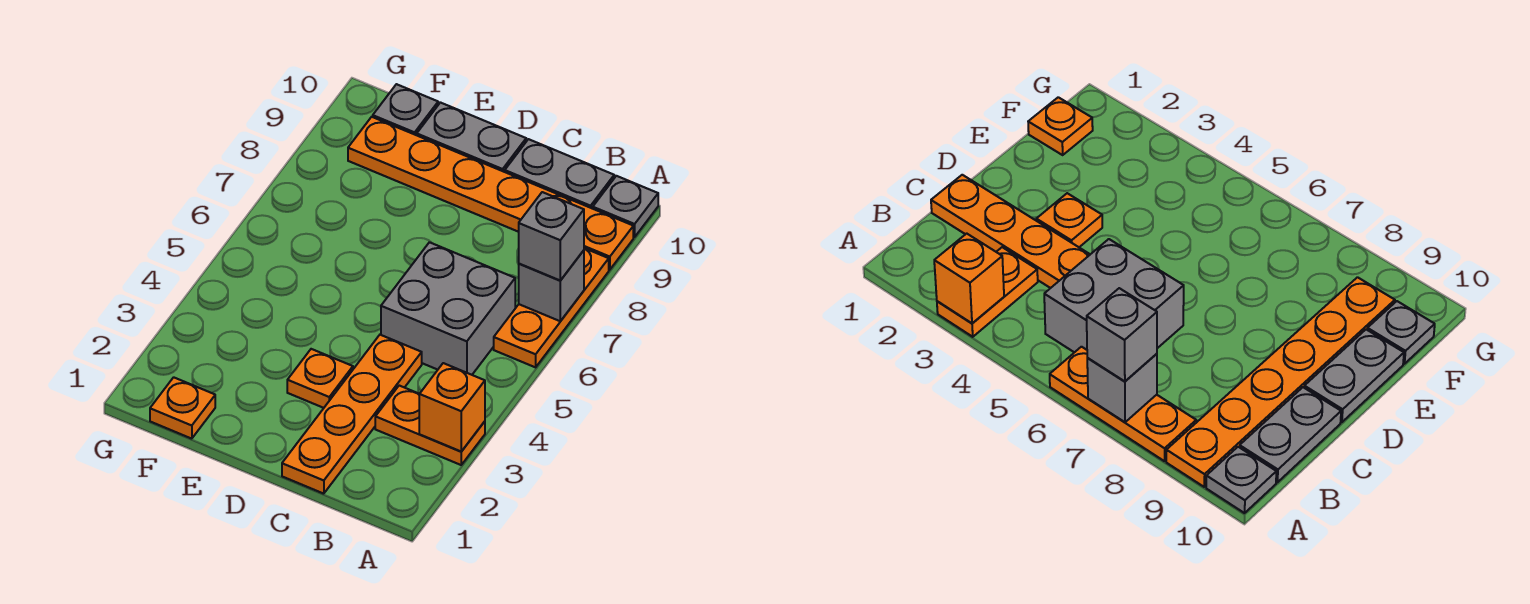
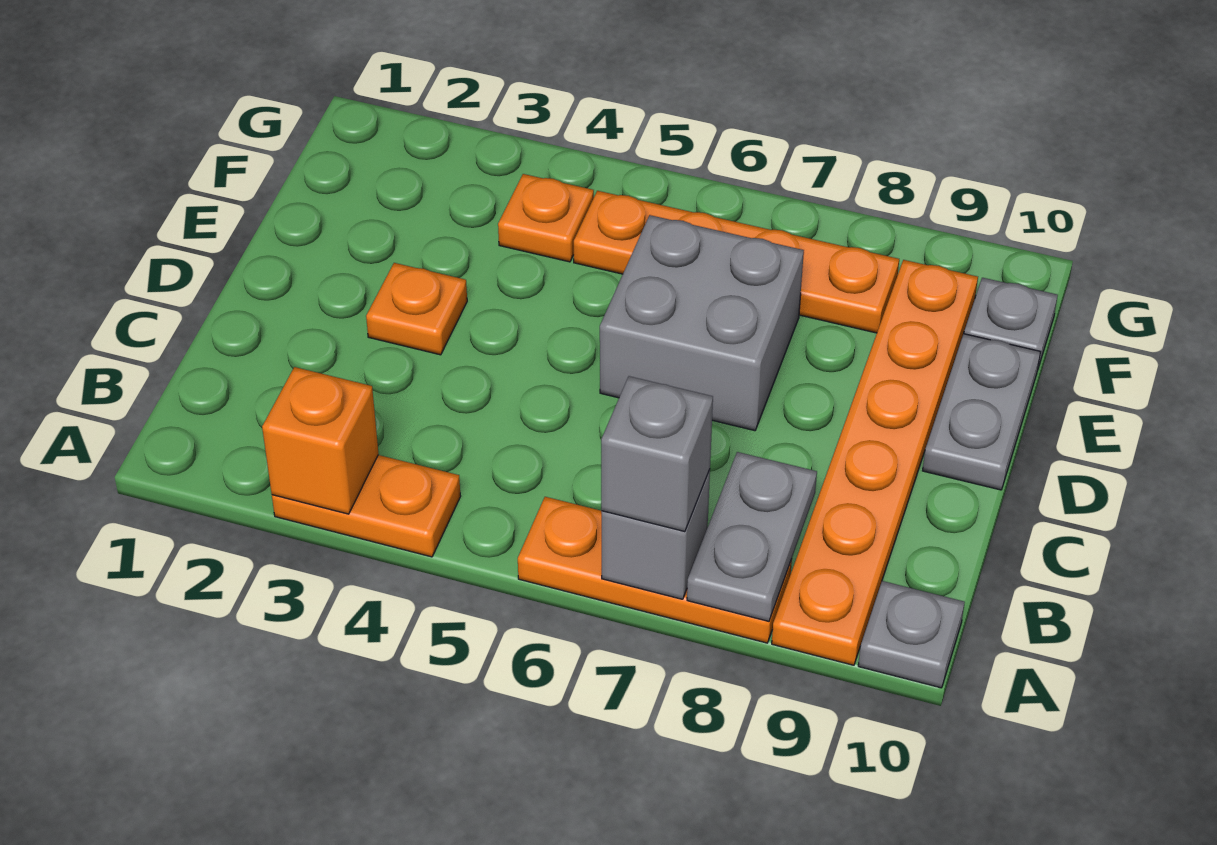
orange plate A3:B3 level 1 -> orange plate A3:A4 level 1
grey brick B5:C6 level 1 -> grey brick D6:E7 level 1
grey plate B10:C10 level 1 -> grey plate A8:B8 level 2
orange plate C1:C4 level 1 -> orange plate F5:F8 level 1
orange plate F1 level 1 -> orange plate F4 level 1

